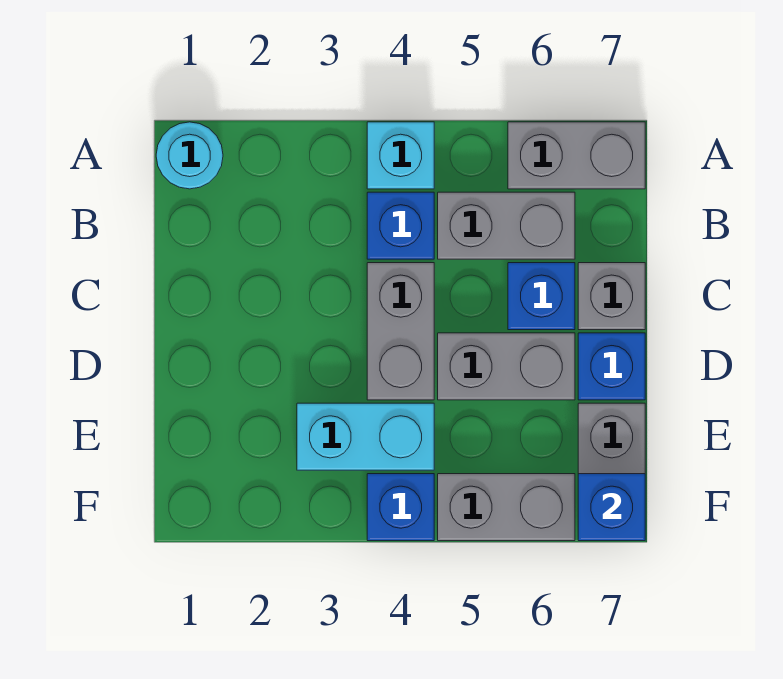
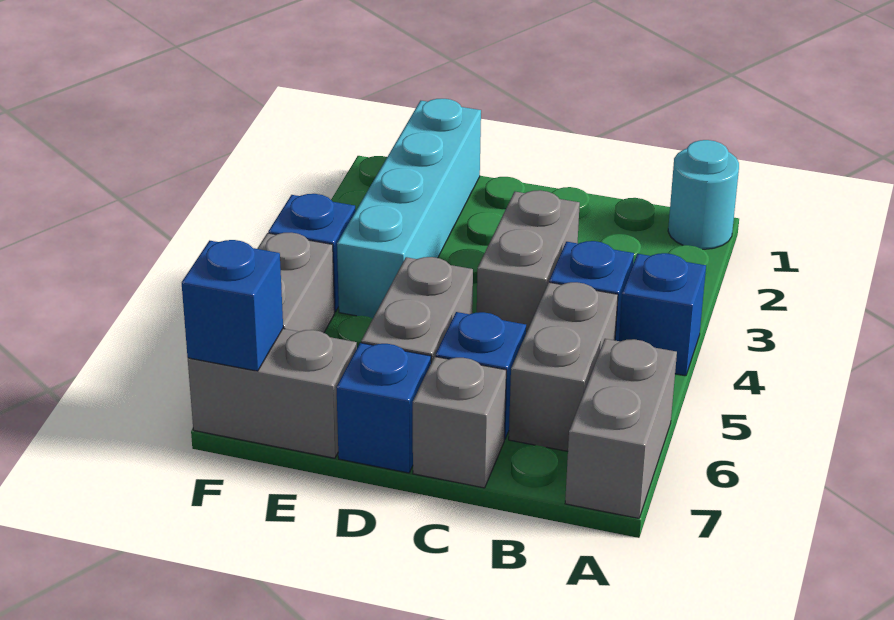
cyan brick A4 level 1 -> blue brick A4 level 1
grey brick C4:D4 level 1 -> grey brick C3:C4 level 1
cyan brick E3:E4 level 1 -> cyan brick E1:E4 level 1

